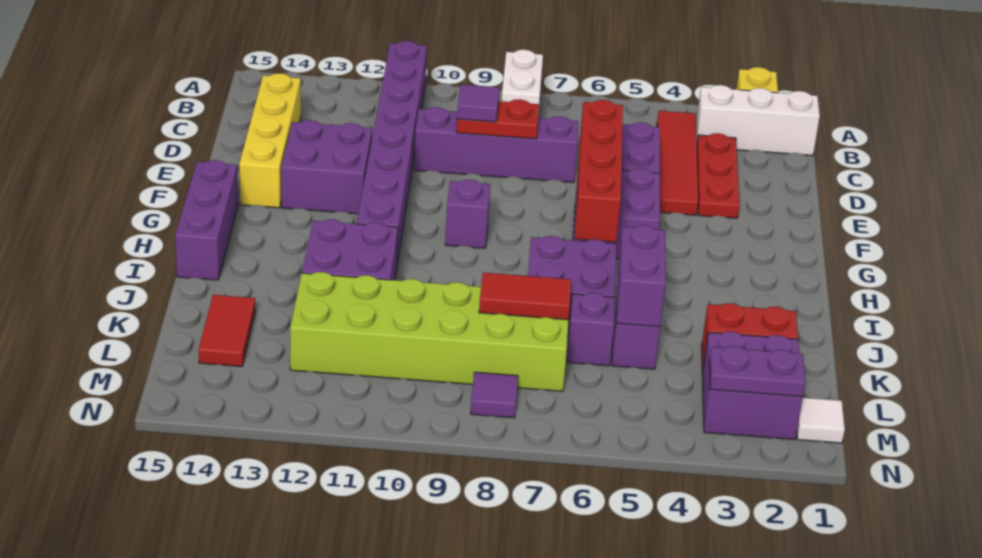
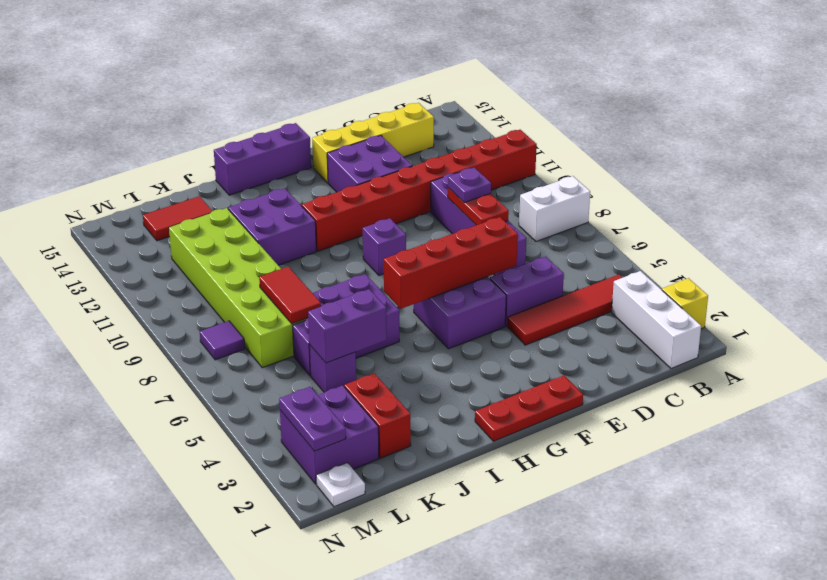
purple brick A11:H11 level 1 -> red brick A11:H11 level 1
red plate C3:E3 level 1 -> red plate F1:H1 level 1
purple tile D9 level 3 -> purple plate D9 level 3
white tile M1 level 1 -> white plate M1 level 1

